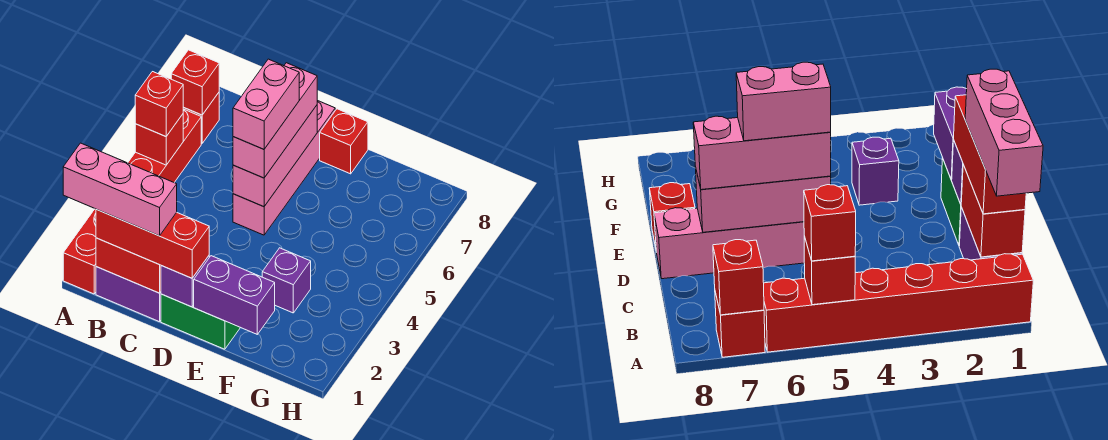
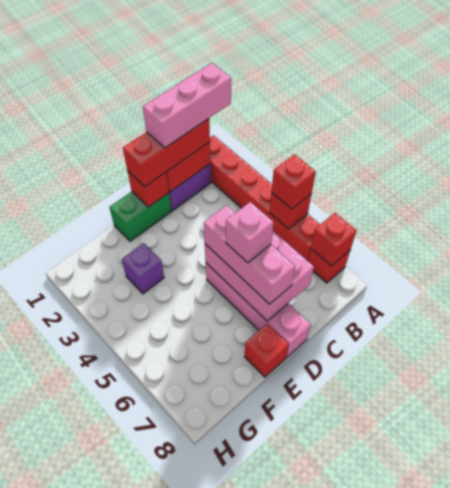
purple brick D1 level 2 -> red brick D1 level 2
pink brick D5:D7 level 2 -> pink brick C5:D7 level 2
pink brick D5:D6 level 4 -> pink brick D6 level 4
purple brick E1:F1 level 2 -> none

